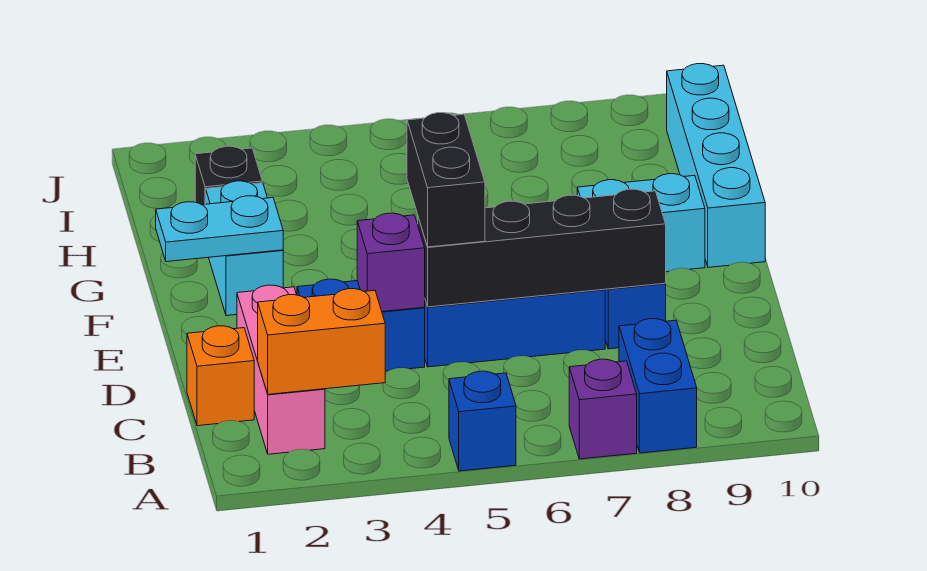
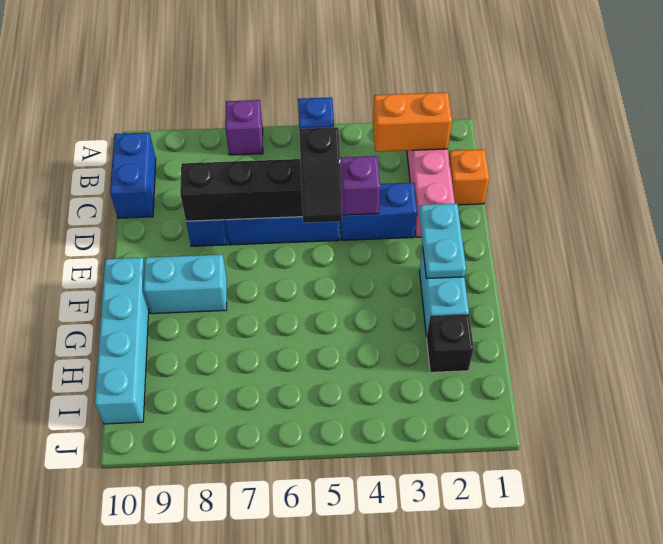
blue brick A8:B8 level 1 -> blue brick B10:C10 level 1
black brick D5:E5 level 3 -> black slope D5:E5 level 3 top D
cyan plate F1:F2 level 2 -> cyan plate E2:F2 level 2

